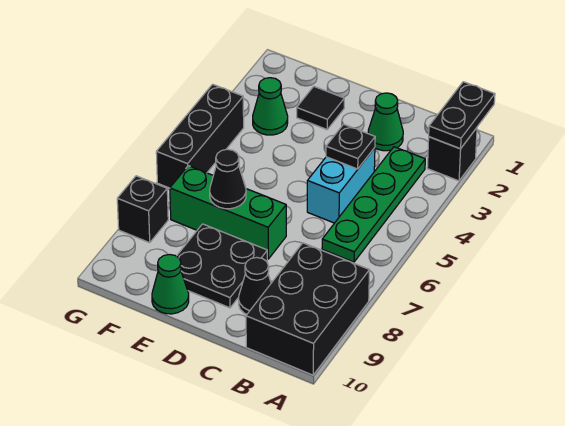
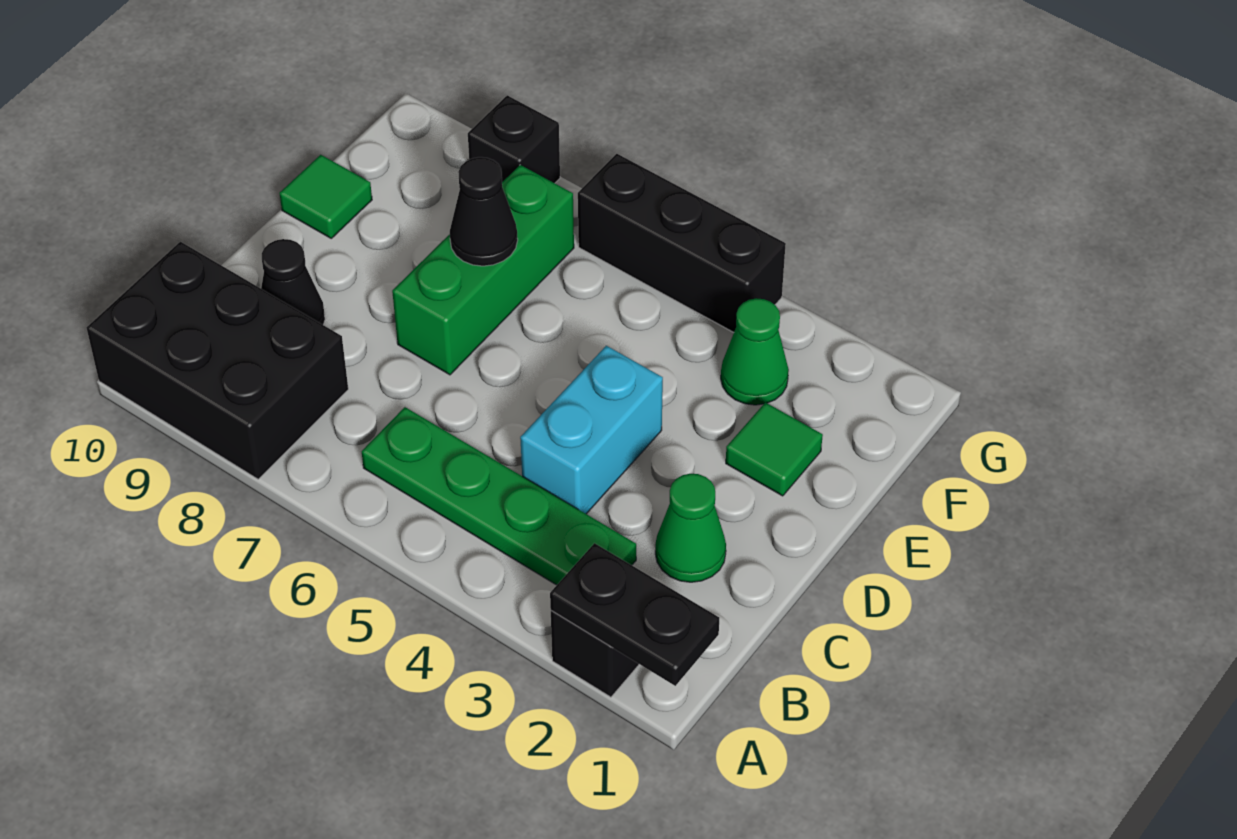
cyan brick C4:C5 level 1 -> cyan brick C4:D4 level 1
black plate C4 level 2 -> none
black plate D8:E9 level 1 -> none
black tile E2 level 1 -> green tile E2 level 1
green cone E10 level 1 -> green tile E10 level 1

